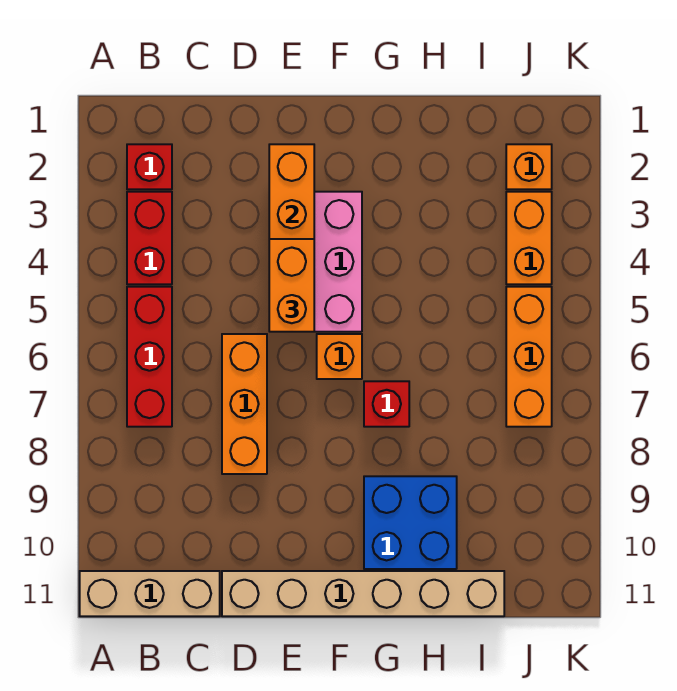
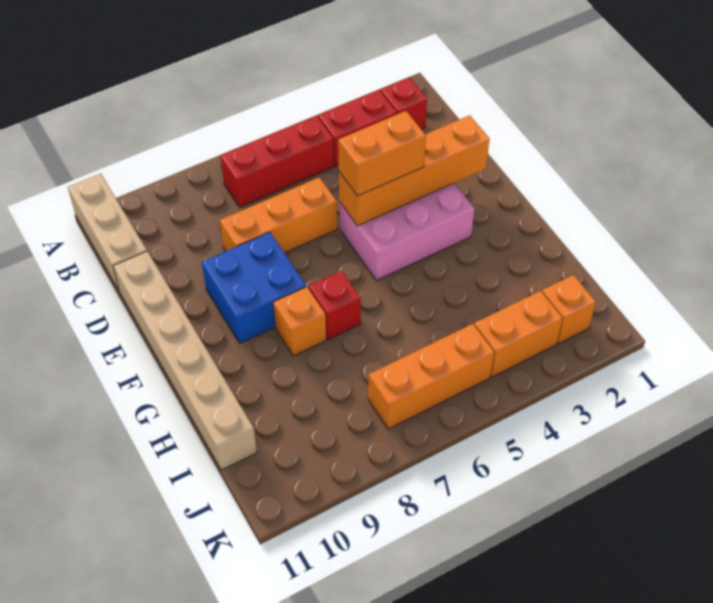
orange brick F6 level 1 -> orange brick G8 level 1
blue brick G9:H10 level 1 -> blue brick E8:F9 level 1

